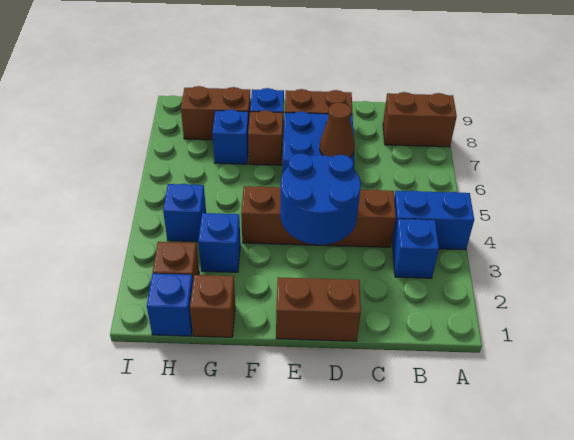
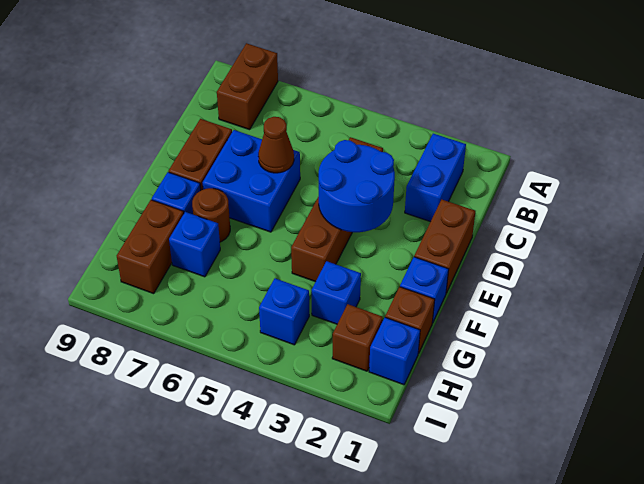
blue brick A4:B4 level 1 -> blue brick B2:C2 level 1
blue brick B3 level 1 -> blue brick F1 level 1
brown brick F7 level 1 -> brown round brick F7 level 1

